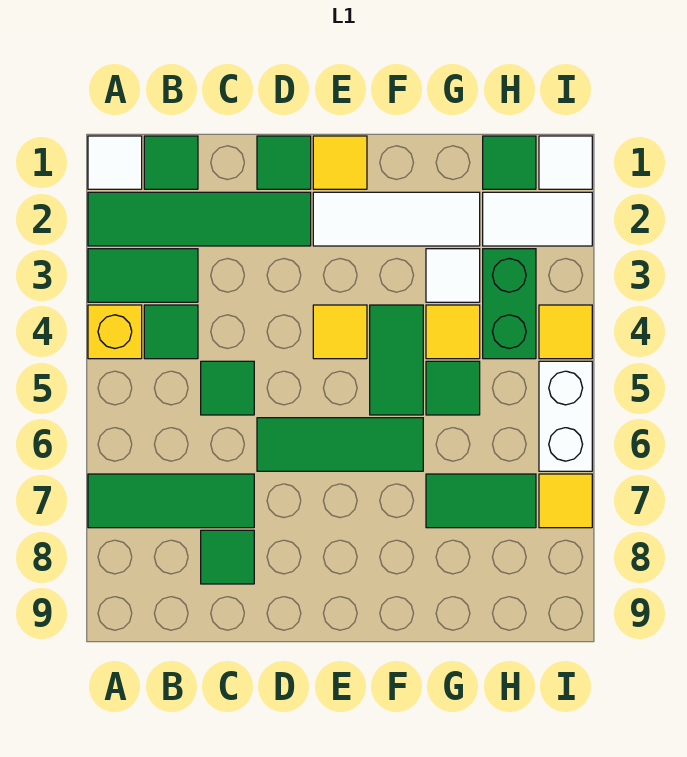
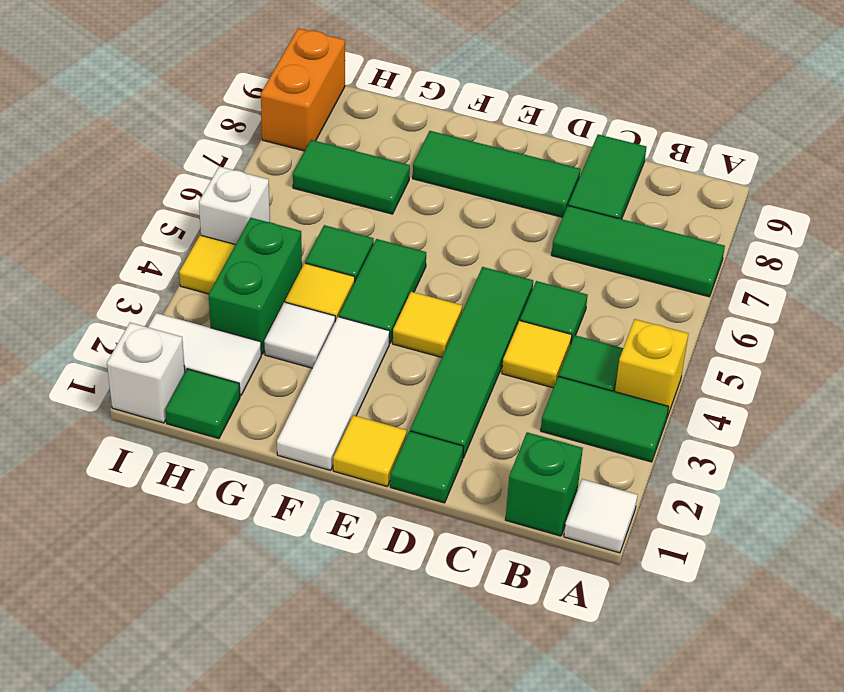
green tile A2:D2 level 1 -> green tile D2:D5 level 1
green tile B1 level 1 -> green brick B1 level 1
green tile C8 level 1 -> green tile C8:C9 level 1
green tile D6:F6 level 1 -> green tile D8:F8 level 1
white tile E2:G2 level 1 -> white tile F1:F3 level 1
white tile I1 level 1 -> white brick I1 level 1
white brick I5:I6 level 1 -> white brick I5 level 1
yellow tile I7 level 1 -> yellow tile C4 level 1
none -> orange brick I8:I9 level 1

